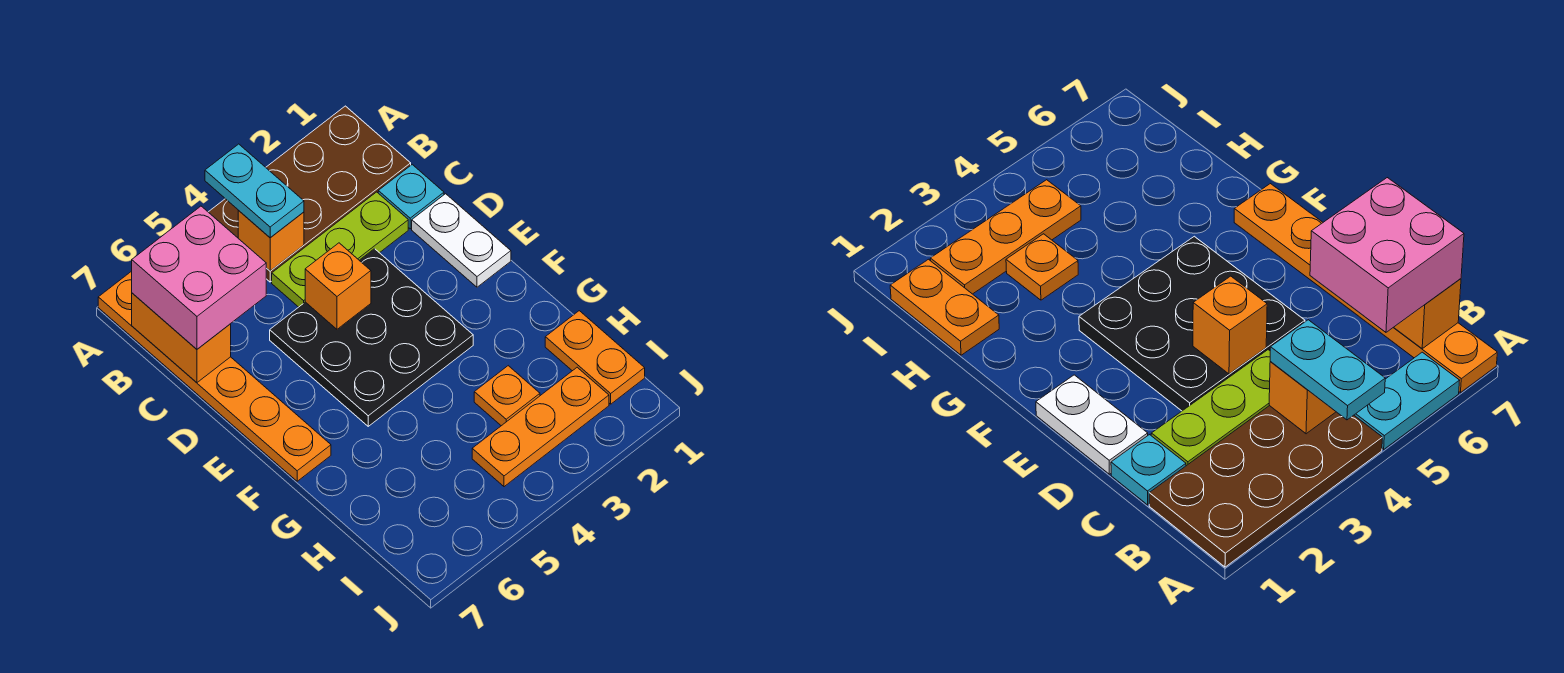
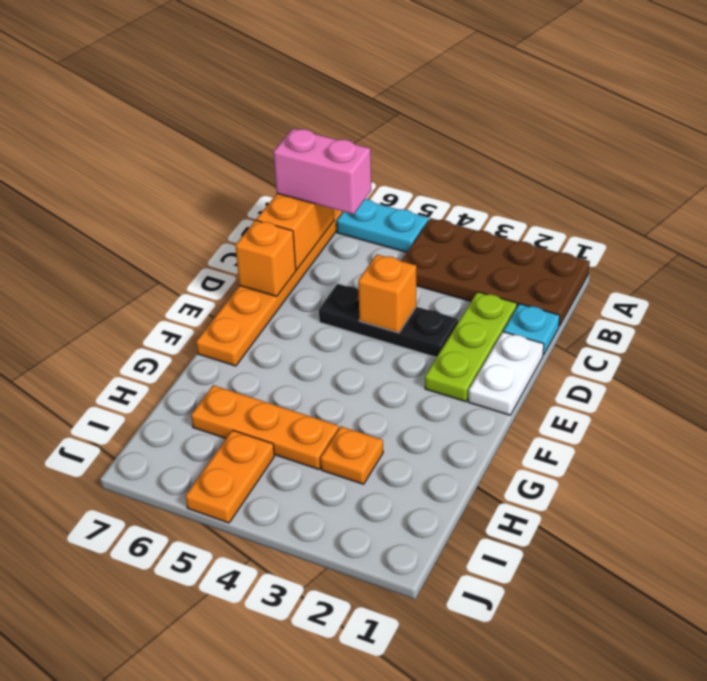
cyan plate A4:B4 level 3 -> none
orange brick B4 level 2 -> orange brick D7 level 2
pink brick B6:C7 level 3 -> pink brick B6:B7 level 3
lime plate C2:C4 level 1 -> lime plate C2:E2 level 1
black plate D3:F5 level 1 -> black plate D3:D5 level 1
orange plate H1:I1 level 1 -> orange plate I5:J5 level 1
orange plate I2:I4 level 1 -> orange plate H4:H6 level 1

